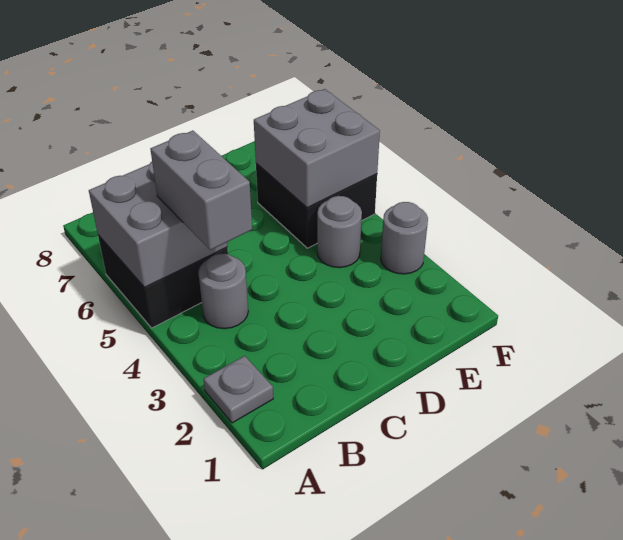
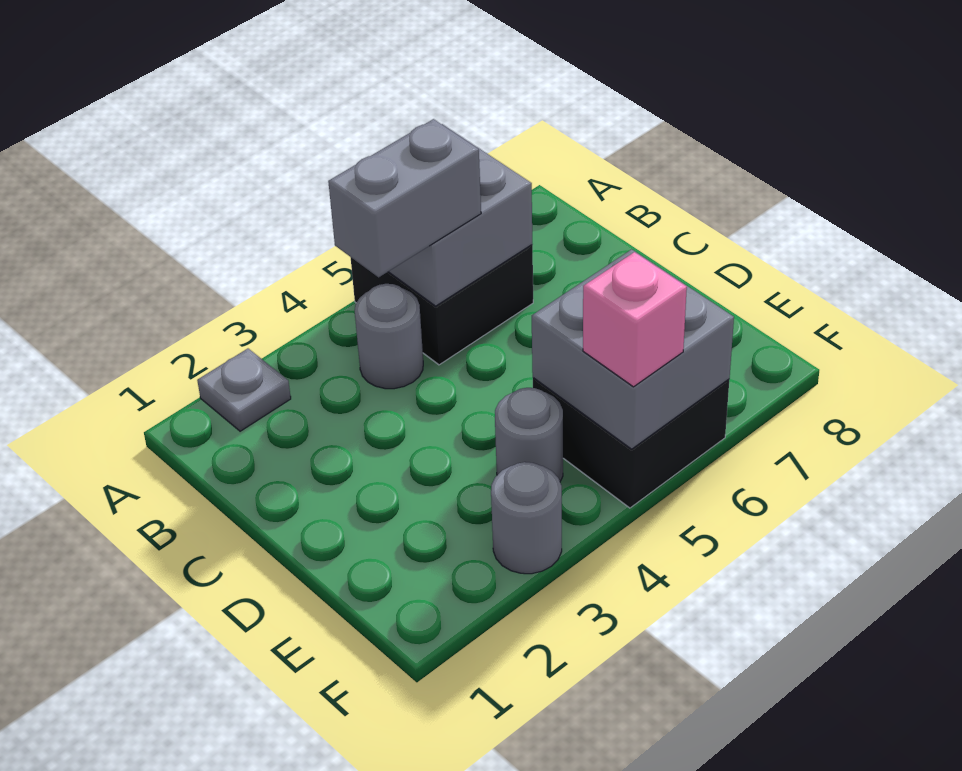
none -> pink brick F5 level 3

